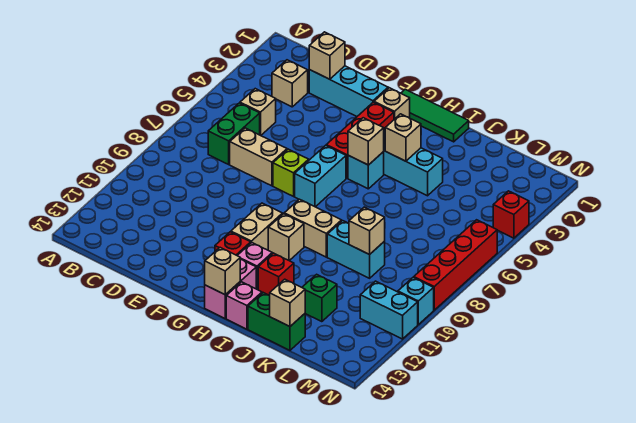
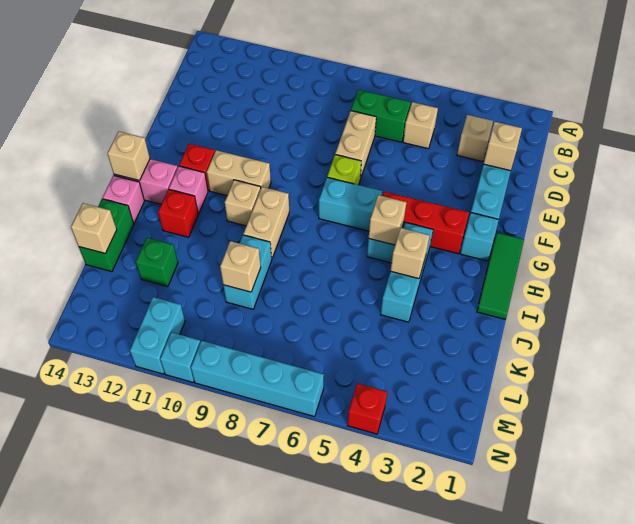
tan brick G2 level 1 -> cyan brick G2 level 1
red brick N6:N9 level 1 -> cyan brick N6:N9 level 1

